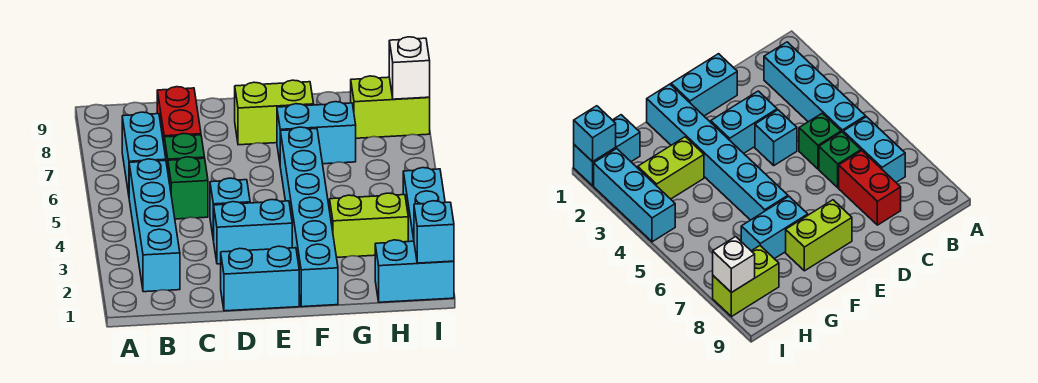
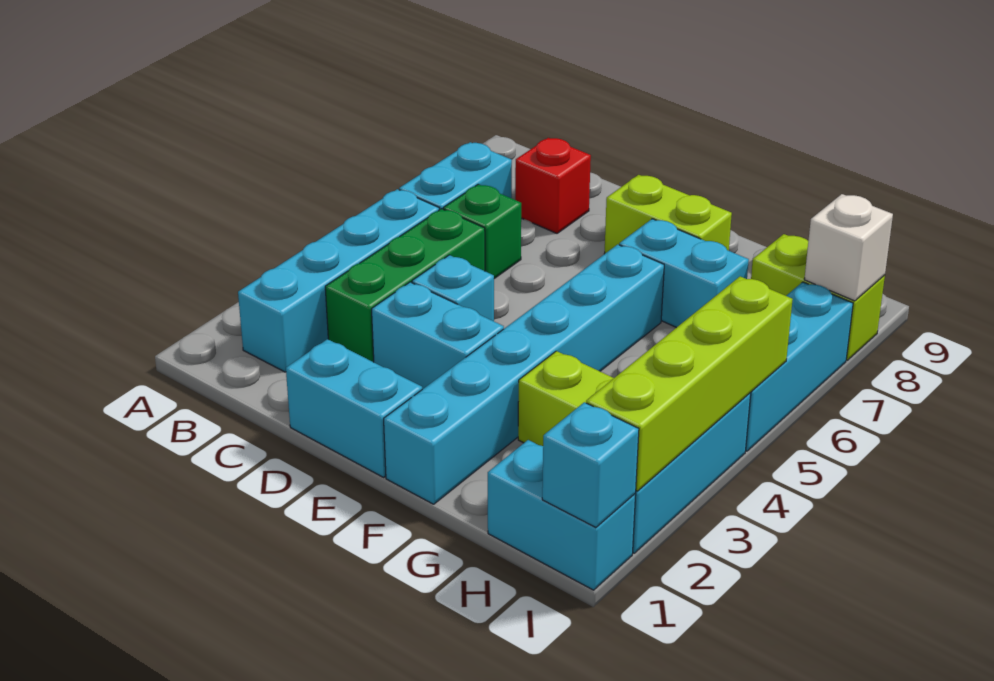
green brick C5 level 1 -> green brick C3:C5 level 1
red brick C7:C8 level 1 -> red brick C8 level 1
none -> lime brick I2:I5 level 2
none -> cyan brick I5:I7 level 1

